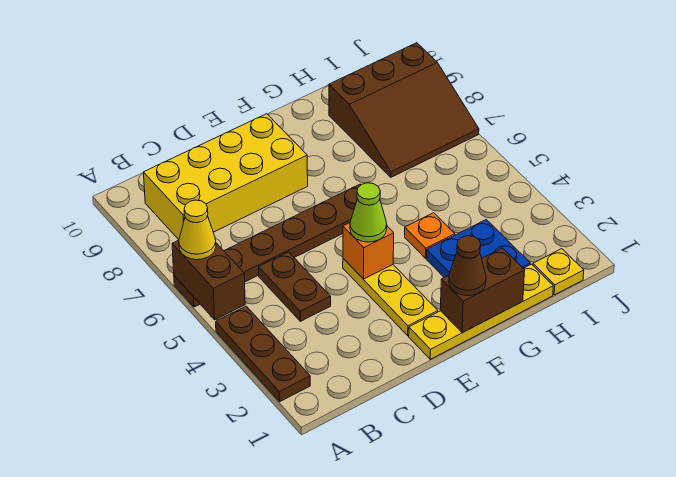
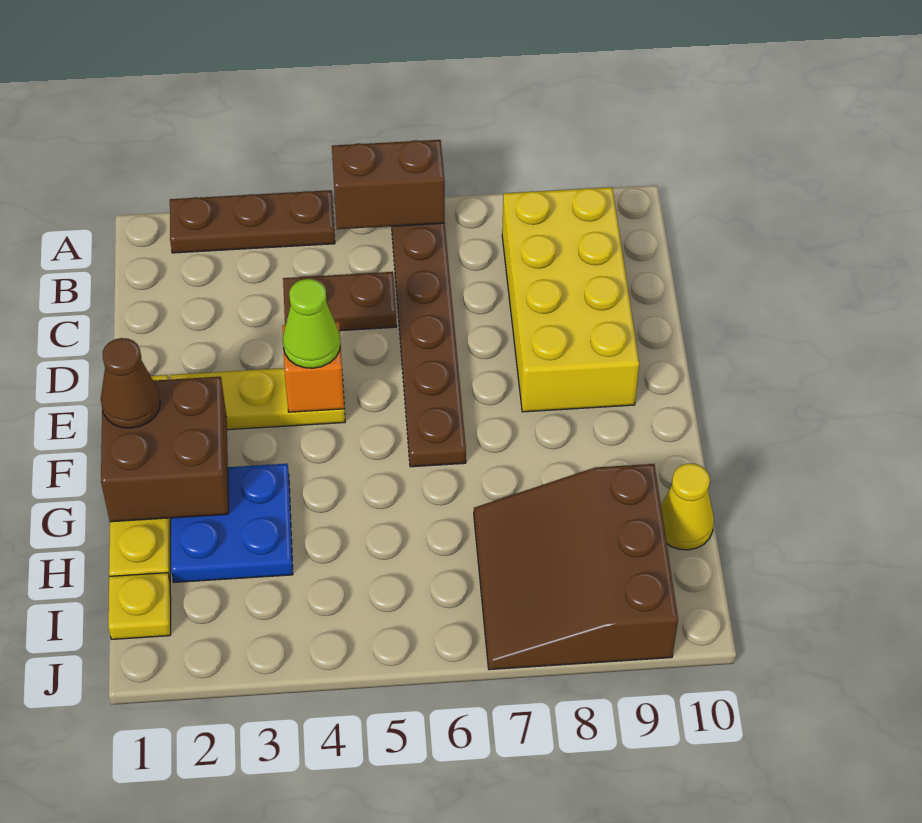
yellow cone A6 level 3 -> yellow cone H10 level 1
brown brick F1:G1 level 2 -> brown brick F1:G2 level 2
orange plate G4 level 1 -> none

